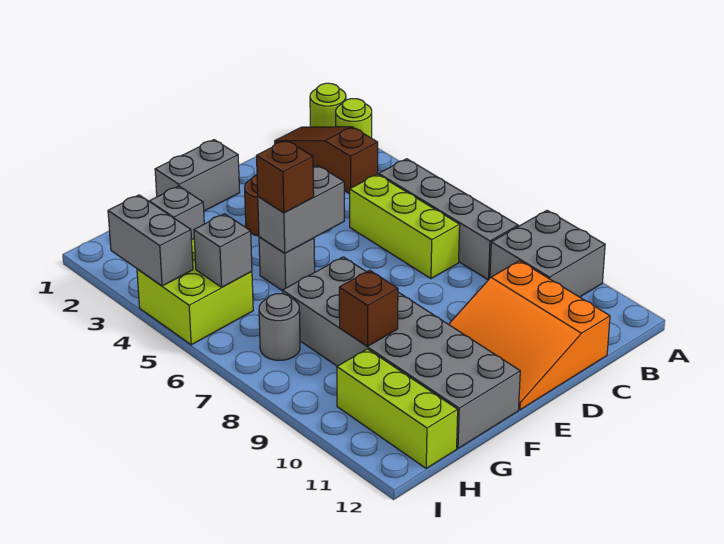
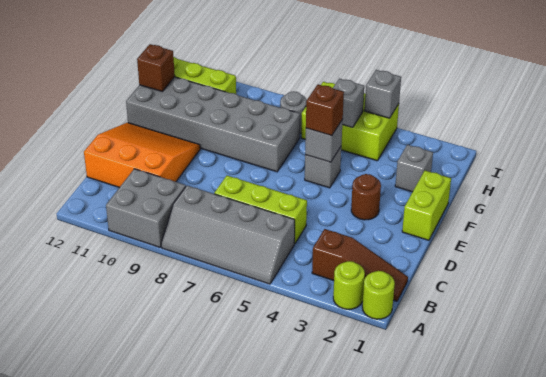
grey brick E1:F1 level 1 -> lime brick E1:F1 level 1
grey brick E5:F5 level 2 -> grey brick F5 level 2
brown brick G9 level 2 -> brown brick G12 level 2
lime brick H4:I5 level 1 -> lime brick H4:I6 level 1
grey brick I3:I4 level 2 -> grey brick I4 level 2

